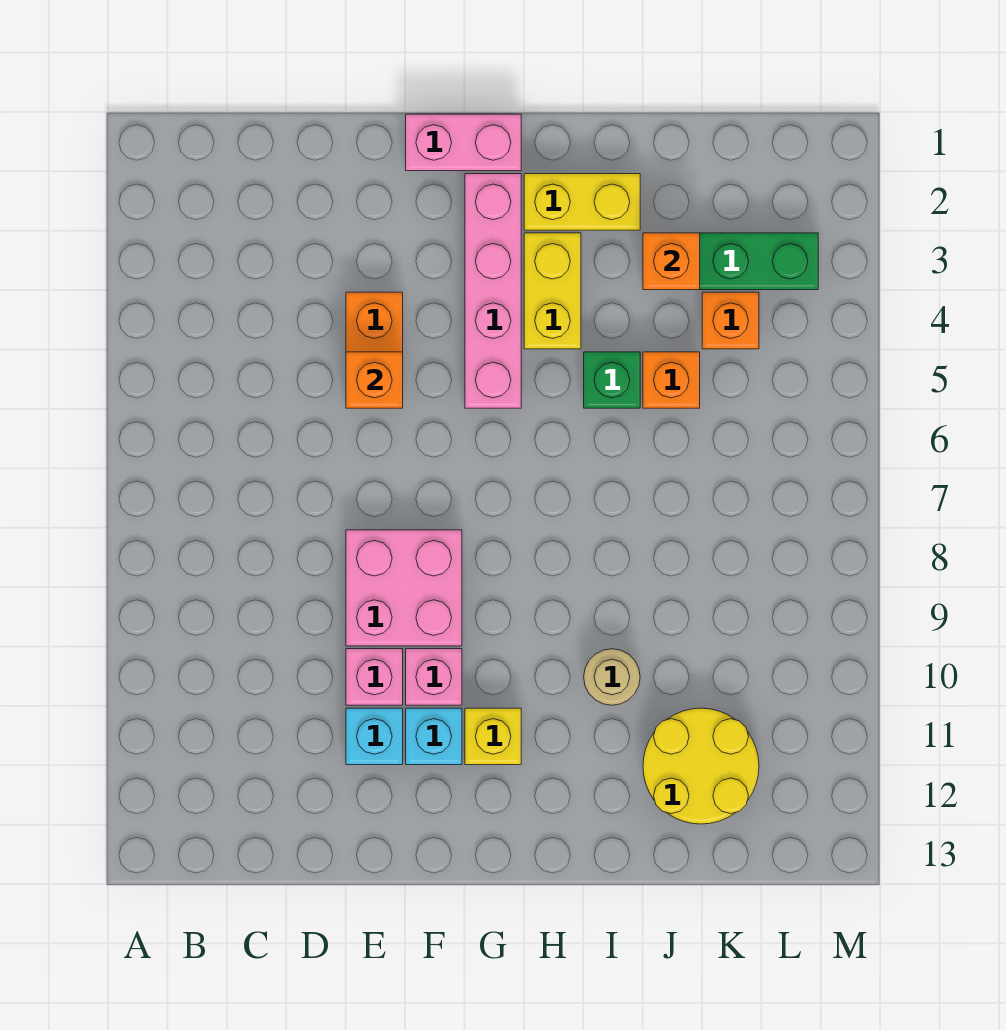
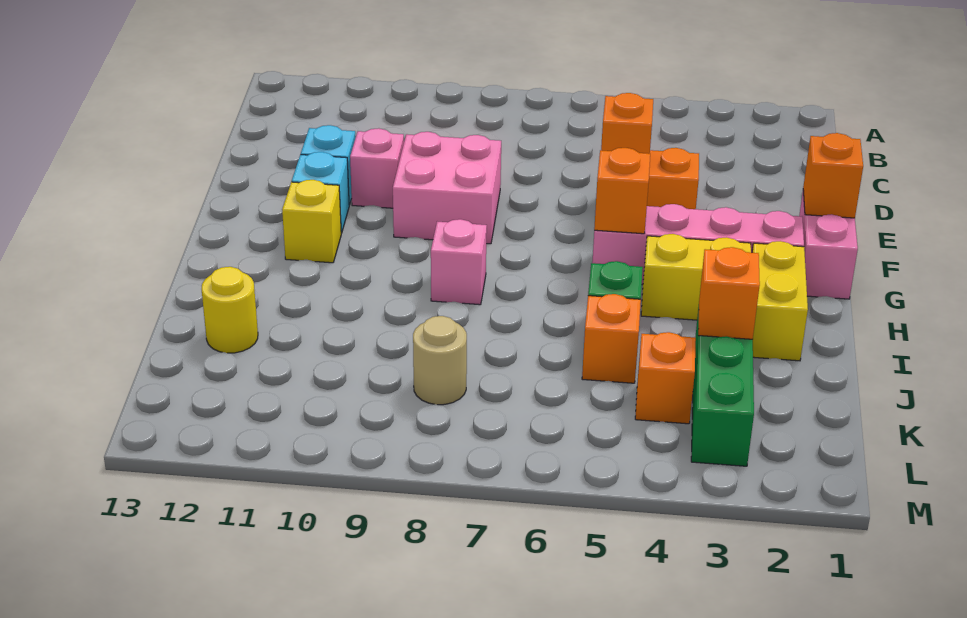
none -> orange brick F1 level 2
pink brick F10 level 1 -> pink brick H8 level 1
none -> orange brick G5 level 2
tan round brick I10 level 1 -> tan round brick K8 level 1
yellow round brick J11:K12 level 1 -> yellow round brick J12 level 1

